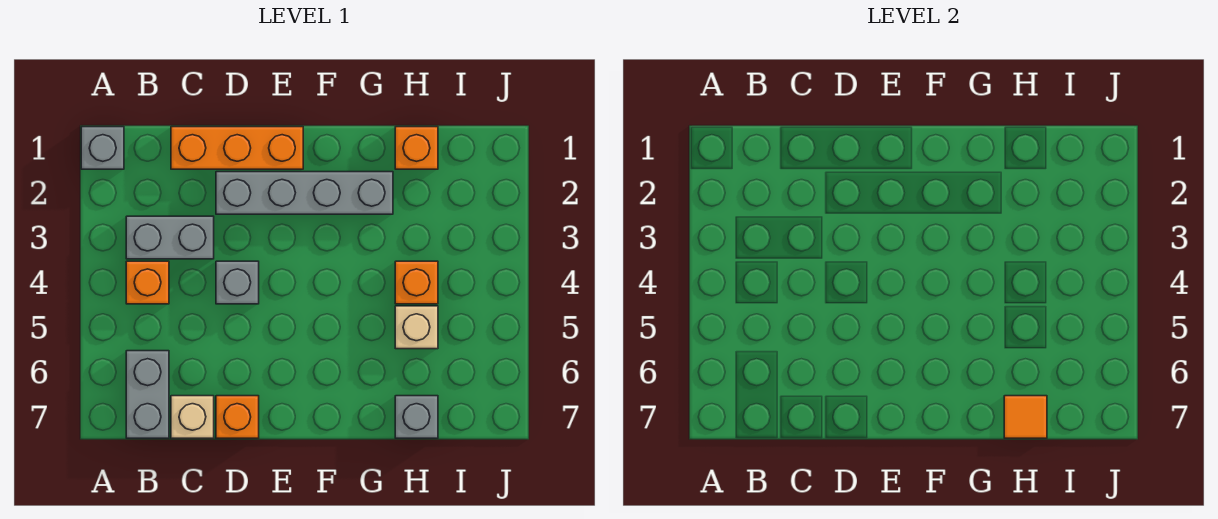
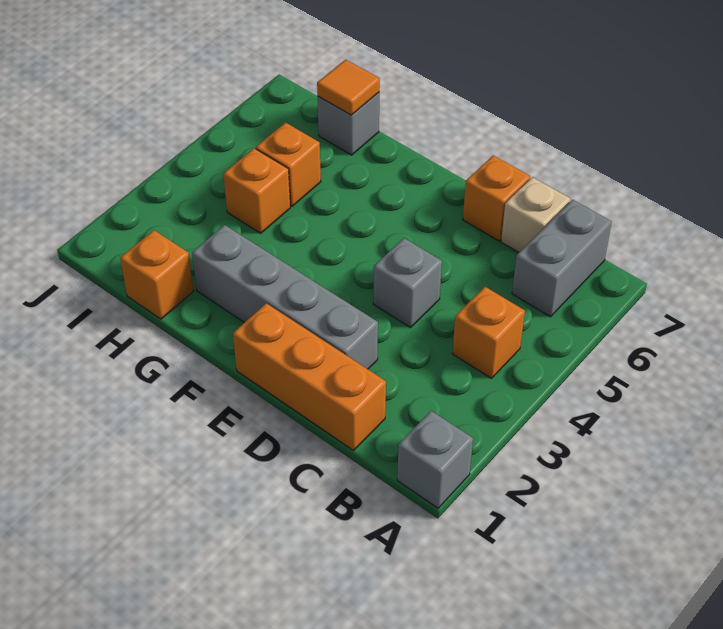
grey brick B3:C3 level 1 -> none
tan brick H5 level 1 -> orange brick H5 level 1

